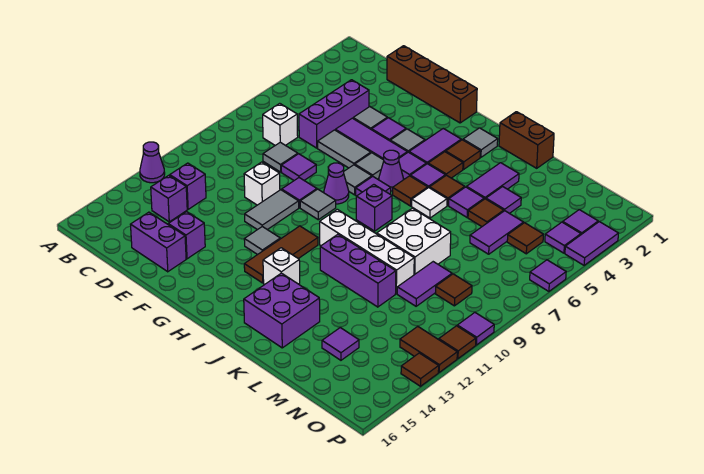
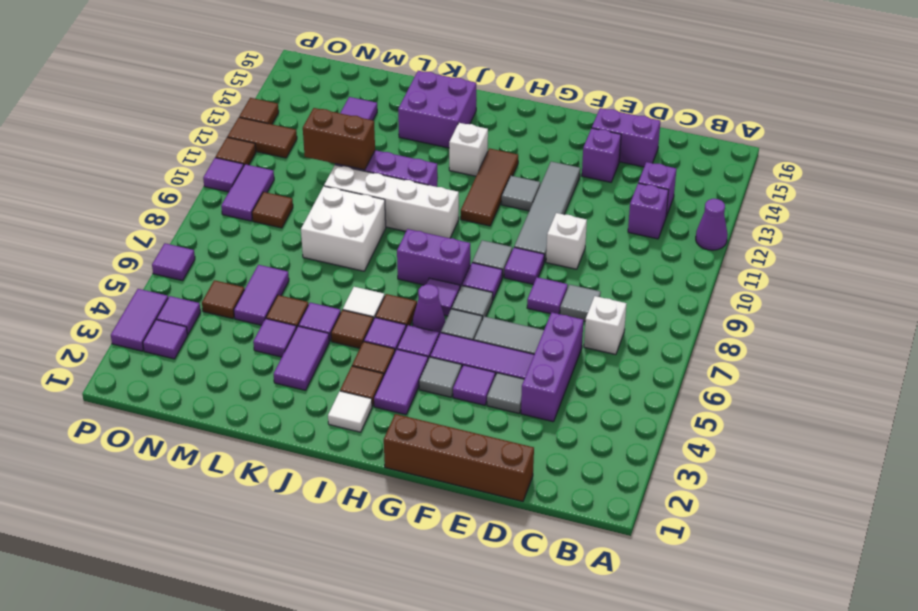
grey tile F10:F11 level 1 -> grey tile F10:F13 level 1
purple cone G8 level 1 -> purple tile G8 level 1
grey tile I2 level 1 -> white tile I2 level 1
purple brick I8 level 1 -> purple brick H8:I8 level 1
brown brick J1:K1 level 1 -> brown brick L11:M11 level 2
purple tile M9:M10 level 1 -> purple tile O9:O10 level 1

